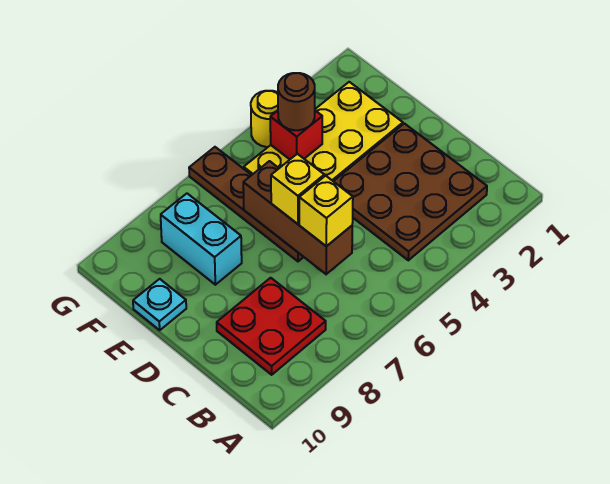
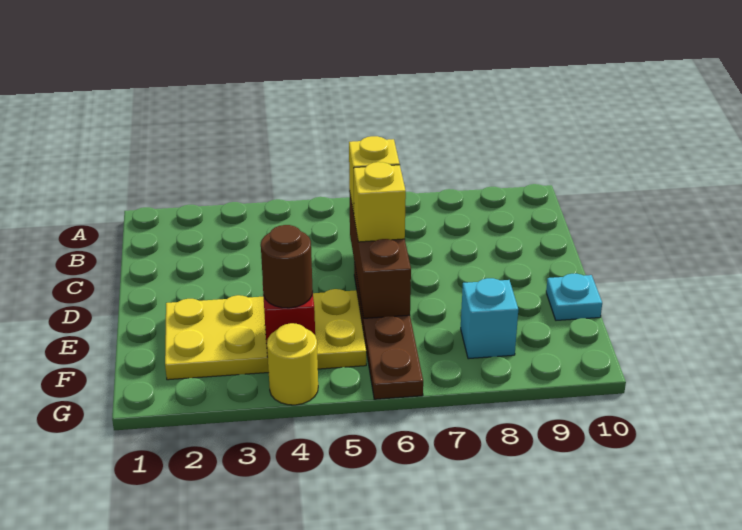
brown plate B2:D4 level 1 -> none
red plate B8:C9 level 1 -> none
cyan brick E8:F8 level 1 -> cyan brick F8 level 1

